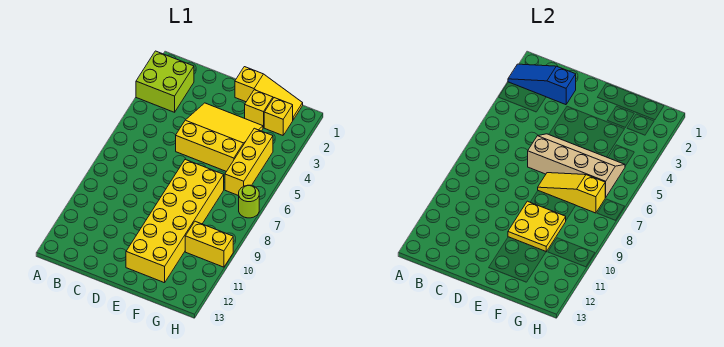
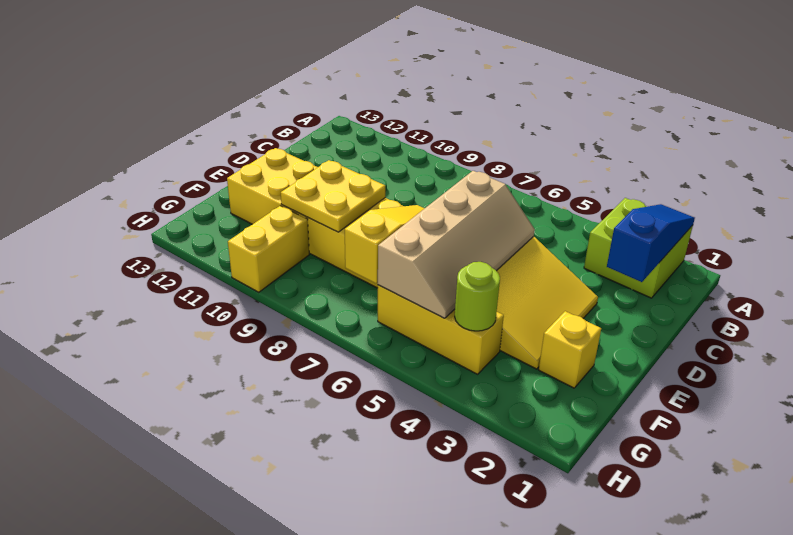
yellow slope E1:G1 level 1 top E -> none
yellow brick G2 level 1 -> none
lime round brick H7 level 1 -> lime round brick G4 level 2

